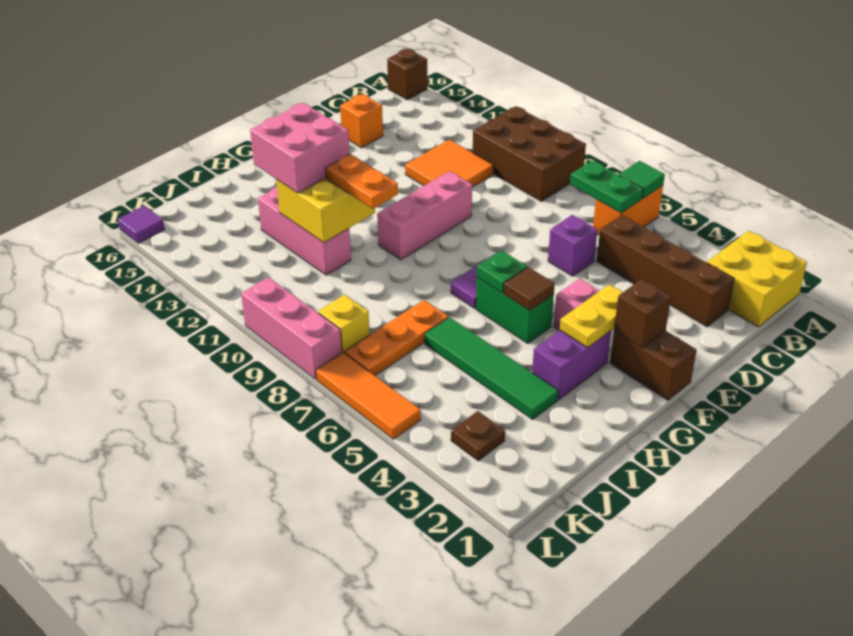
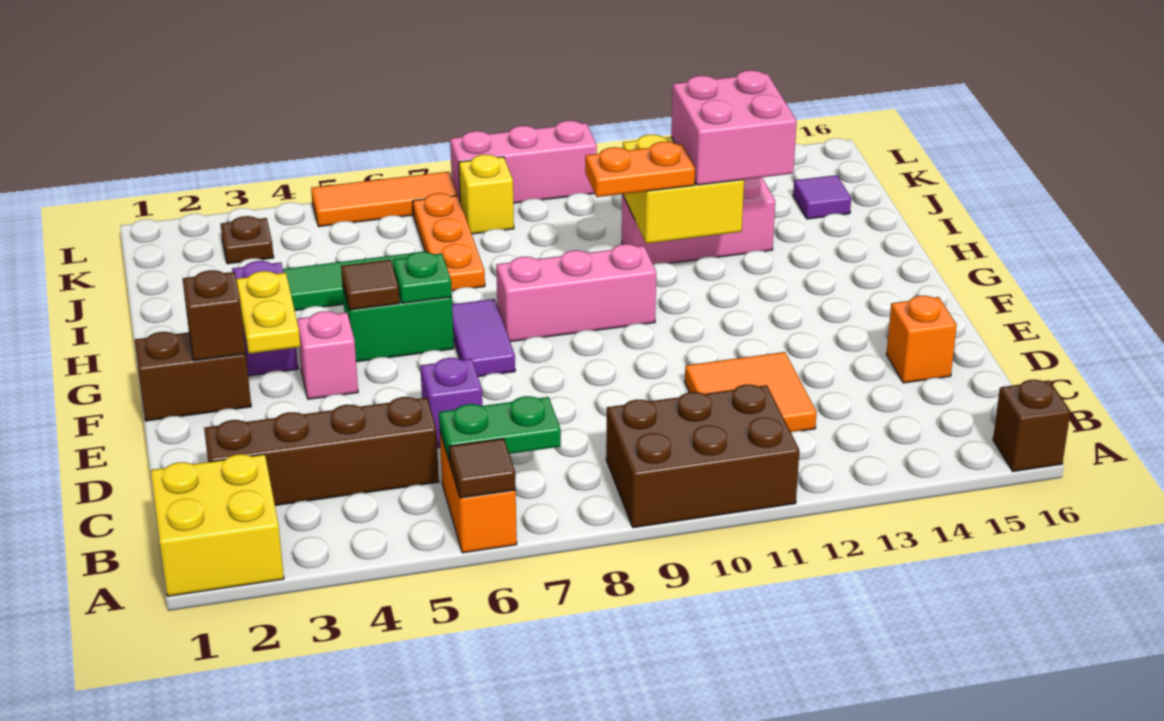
green tile A6 level 2 -> brown tile A6 level 2
pink brick E10:G10 level 1 -> pink brick G8:G10 level 1
purple tile L16 level 1 -> purple tile J15 level 1

